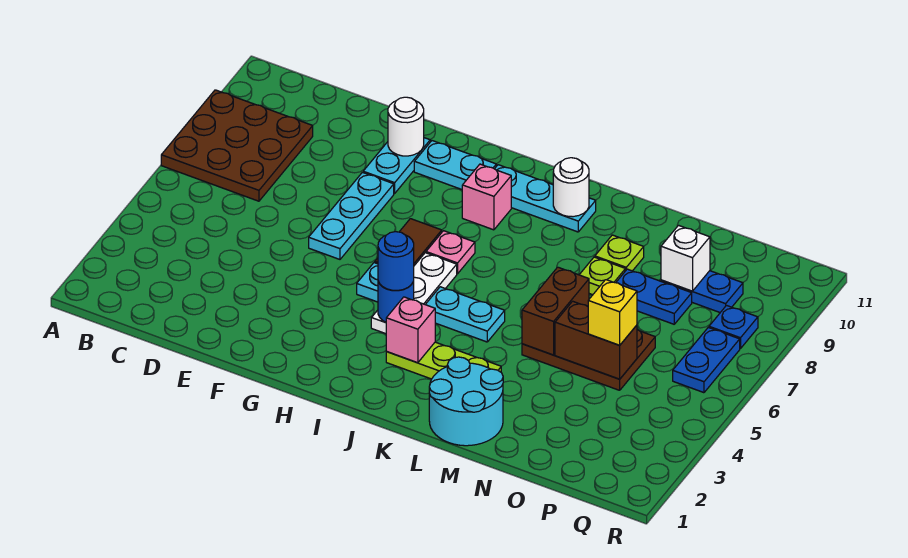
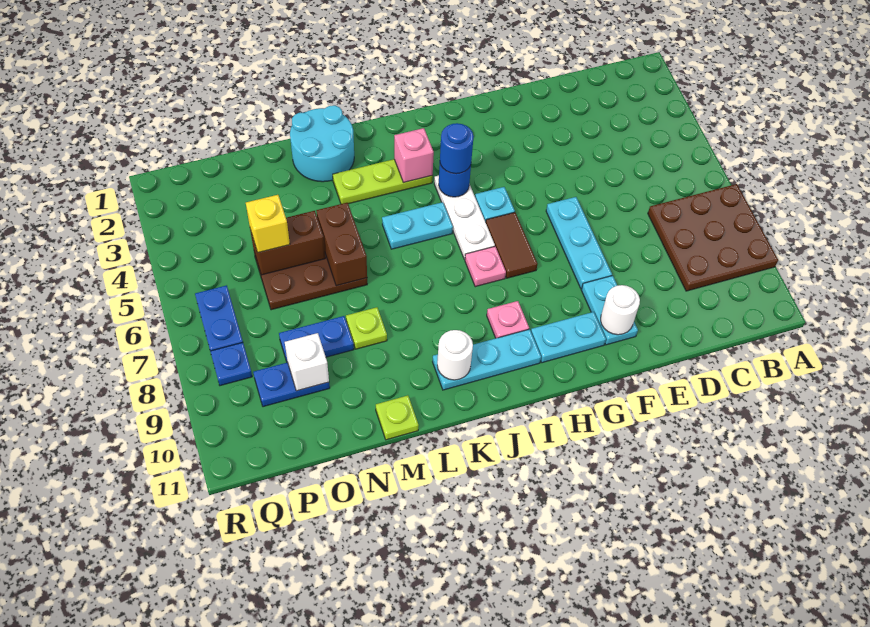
pink brick I9 level 1 -> pink plate I9 level 1
lime plate M9 level 1 -> lime plate M11 level 1

